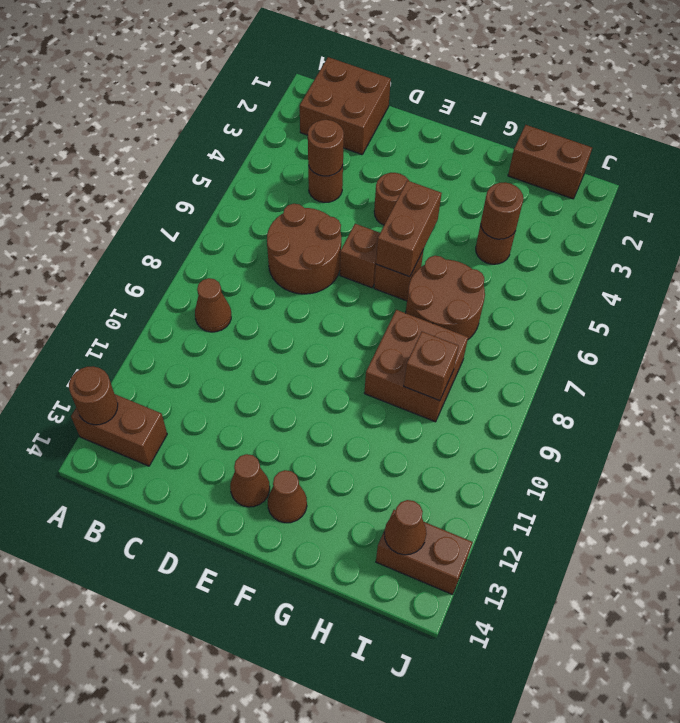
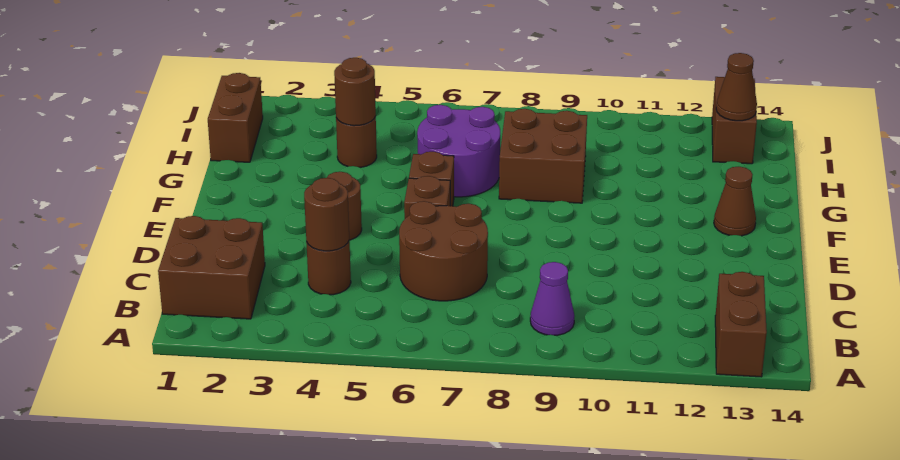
brown round brick A13 level 2 -> none
brown cone B9 level 1 -> purple cone B9 level 1
brown cone E13 level 1 -> none
brown brick F5:F6 level 2 -> none
brown round brick G6:H7 level 1 -> purple round brick G6:H7 level 1
brown brick H9 level 2 -> none

